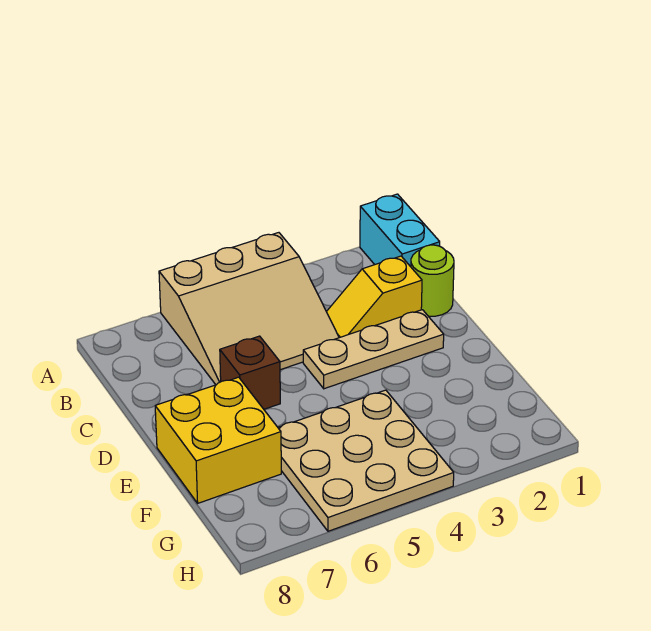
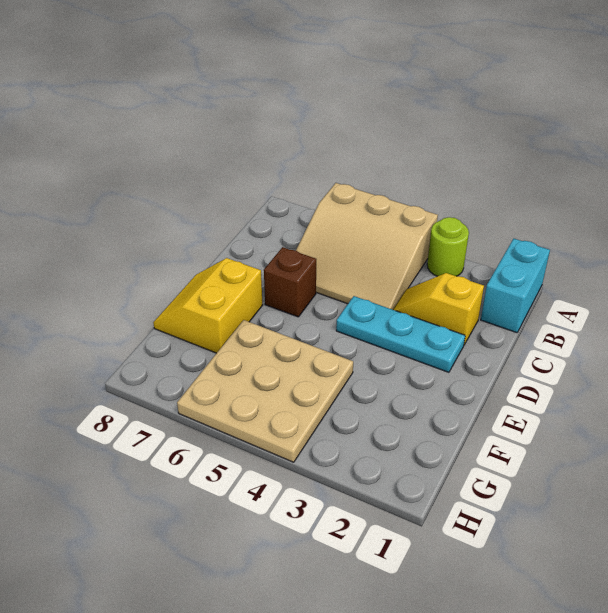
lime round brick C1 level 1 -> lime round brick A3 level 1
tan plate D2:D4 level 1 -> cyan plate D2:D4 level 1
yellow brick E7:F8 level 1 -> yellow slope E7:F8 level 1 top 7

